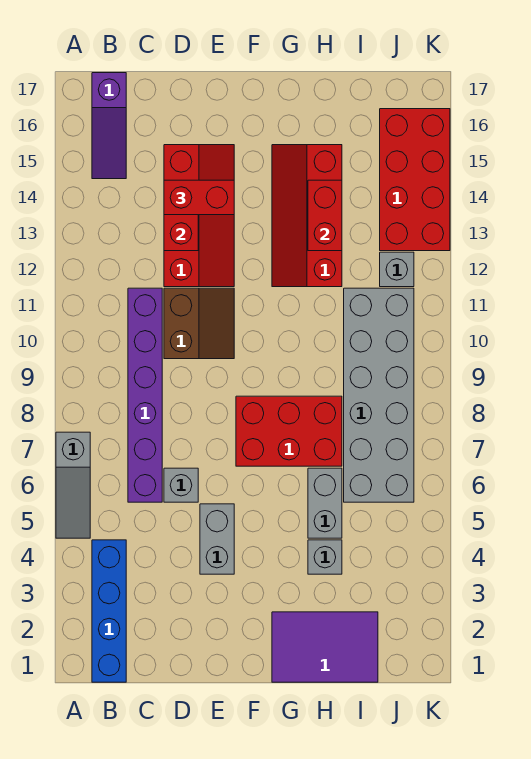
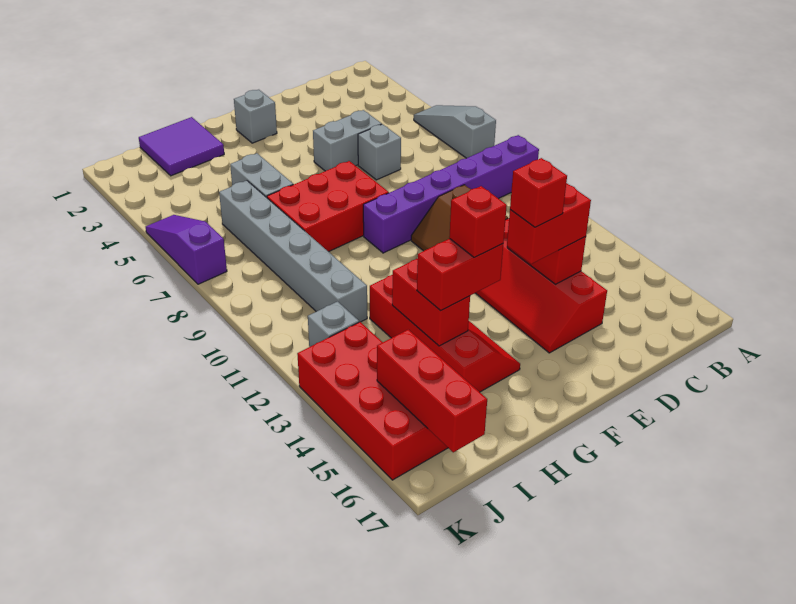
blue brick B1:B4 level 1 -> none
purple slope B15:B17 level 1 top 17 -> purple slope K5:K7 level 1 top 7
purple brick C6:C11 level 1 -> purple brick A9:F9 level 1
grey brick E4:E5 level 1 -> grey brick D5:E5 level 1
none -> red brick E14 level 4
purple tile G1:I2 level 1 -> purple tile H1:I2 level 1
none -> red brick G14:H14 level 3
none -> red brick G14 level 4
grey brick H4 level 1 -> grey brick F2 level 1
grey brick I6:J11 level 1 -> grey brick I6:I11 level 1
none -> red brick J15:J17 level 2

